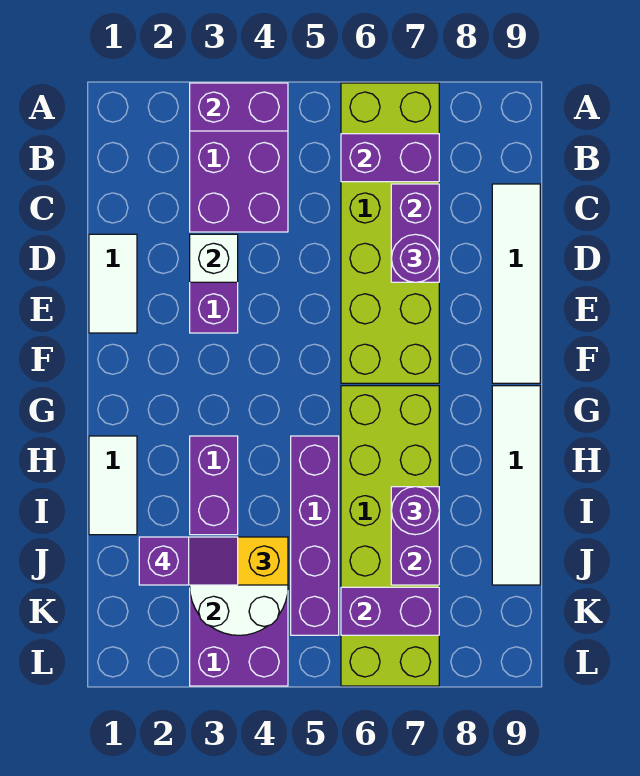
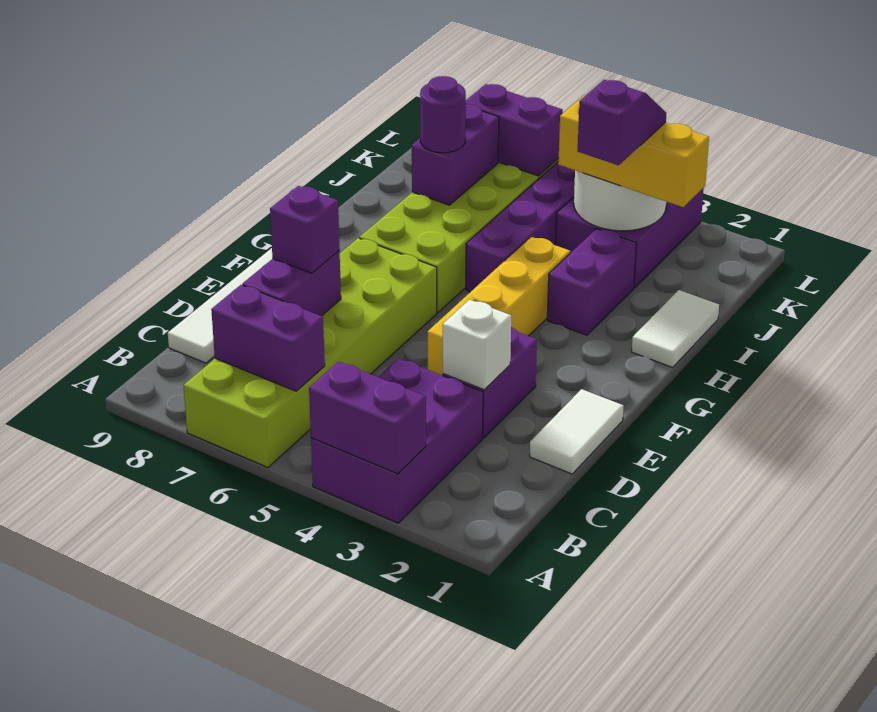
purple round brick D7 level 3 -> purple brick D7 level 3
none -> yellow brick E4:H4 level 1
white tile G9:J9 level 1 -> none
purple slope J2:J3 level 4 top 2 -> purple slope I3:J3 level 4 top I

